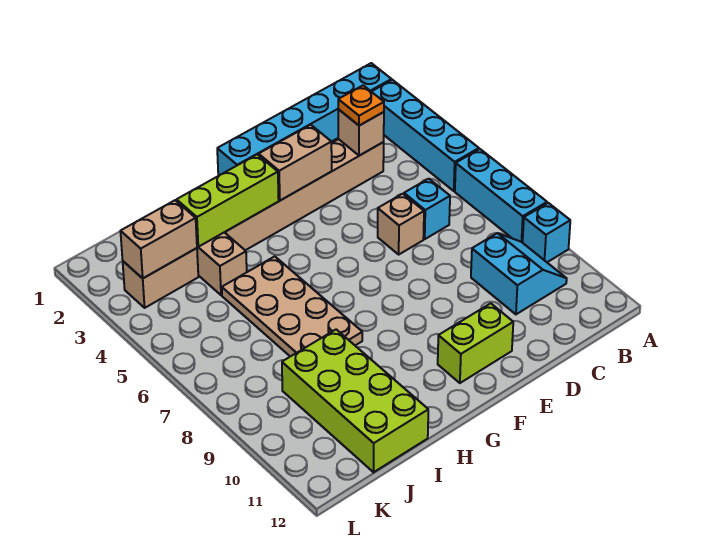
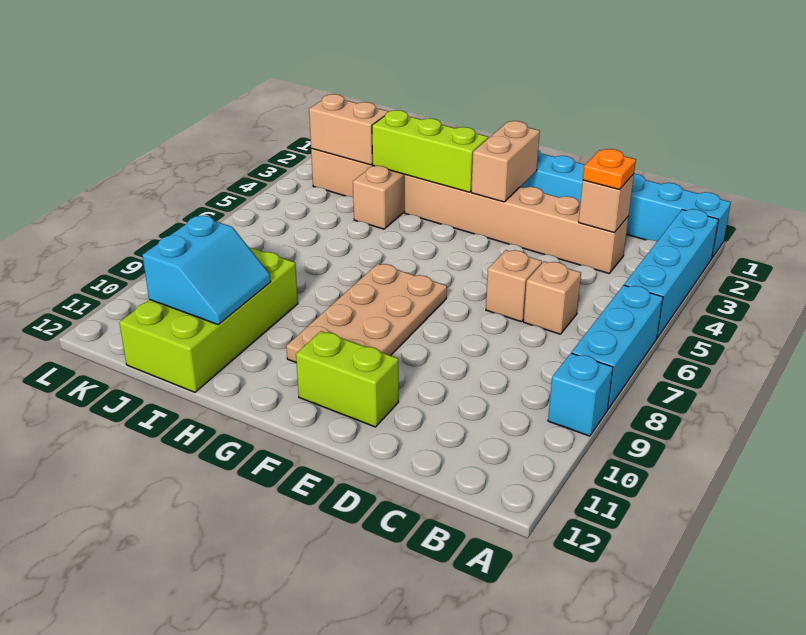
cyan slope B9:C10 level 1 top C -> cyan slope I10:J11 level 2 top J
cyan brick C6 level 1 -> tan brick C6 level 1
tan brick E3:F3 level 2 -> tan brick F2:F3 level 2
tan plate H5:I8 level 1 -> tan plate F7:G10 level 1

